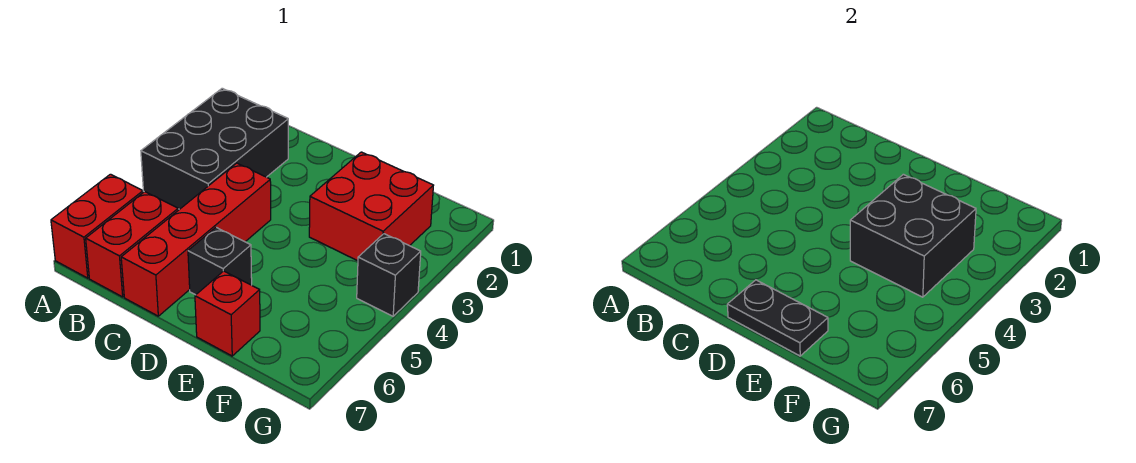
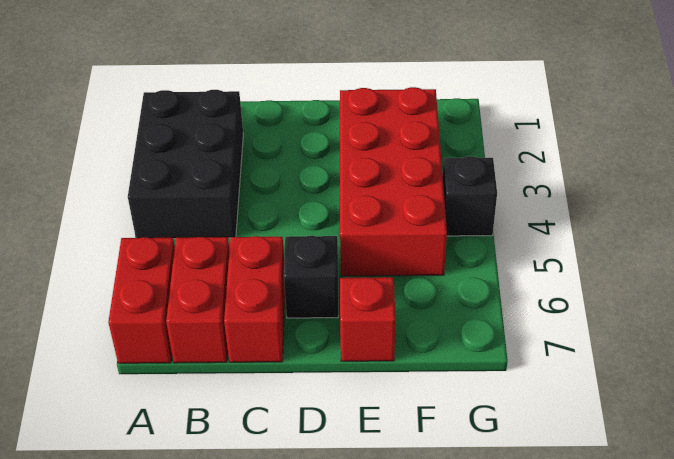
red brick C4:C7 level 1 -> red brick C6:C7 level 1
black plate D7:E7 level 2 -> none
red brick E2:F3 level 1 -> red brick E2:F5 level 1
black brick E3:F4 level 2 -> none

